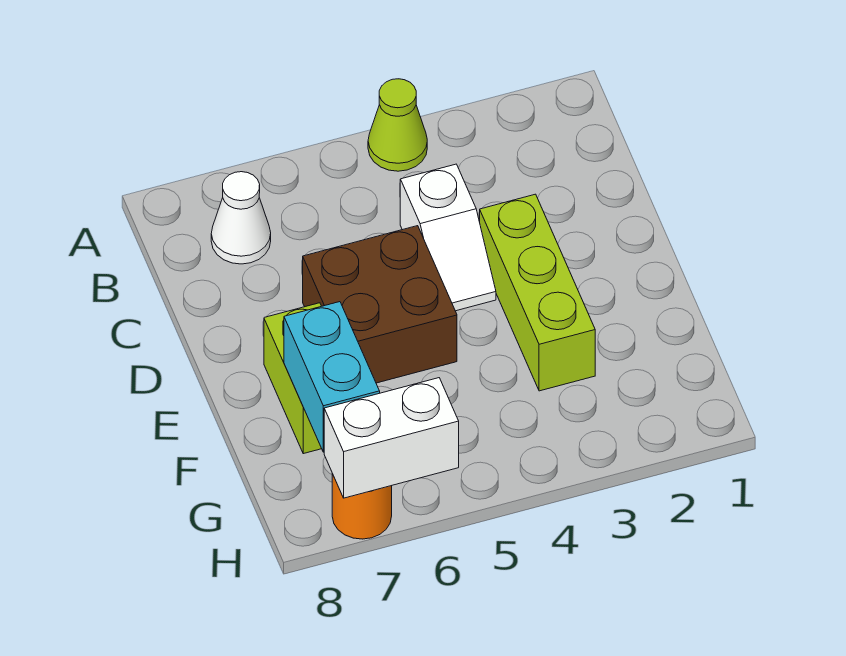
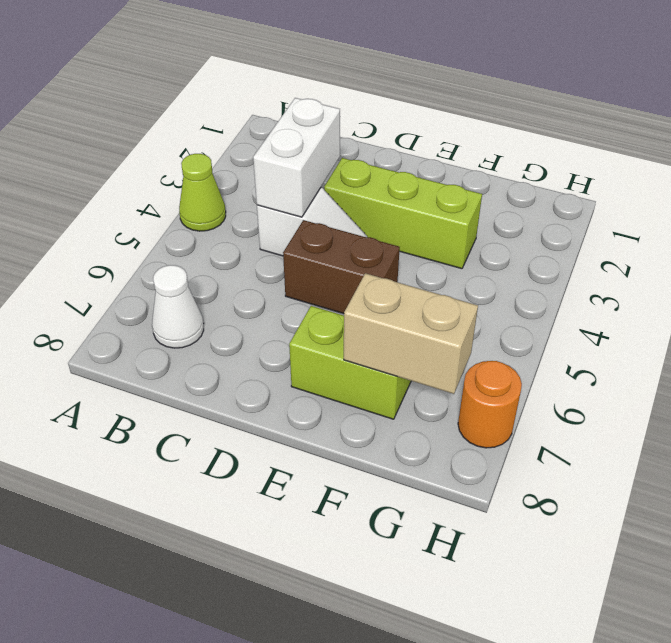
brown brick D5:E6 level 1 -> brown brick D5:E5 level 1
cyan brick F7:G7 level 2 -> tan brick F7:G7 level 2
white brick H6:H7 level 2 -> white brick C3:C4 level 2

